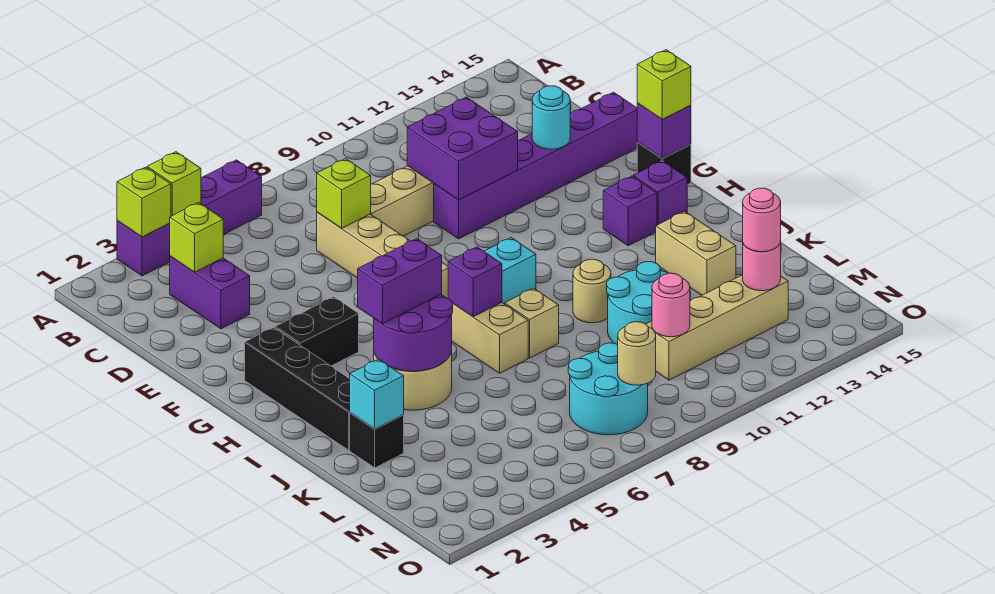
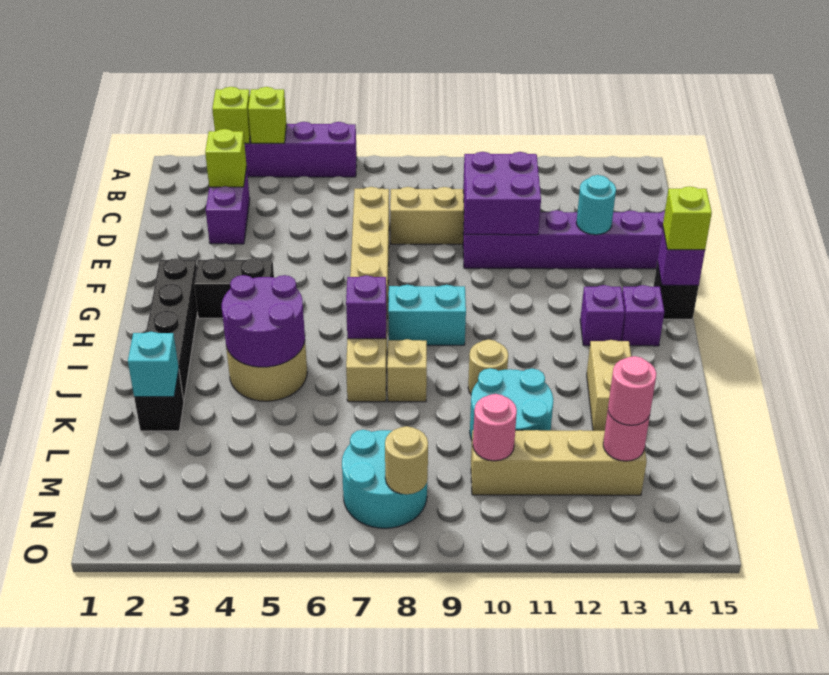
lime brick D7 level 2 -> none
purple brick I4:I5 level 3 -> none

